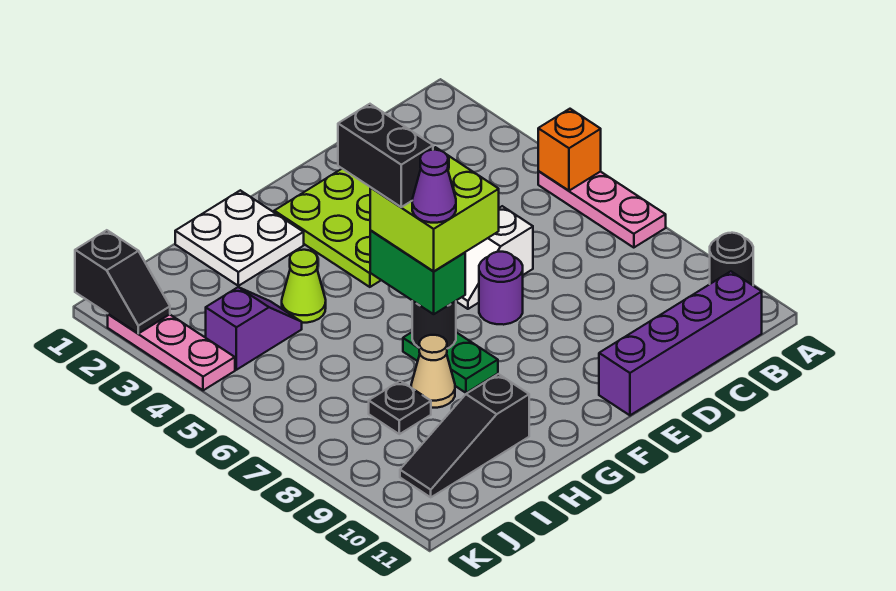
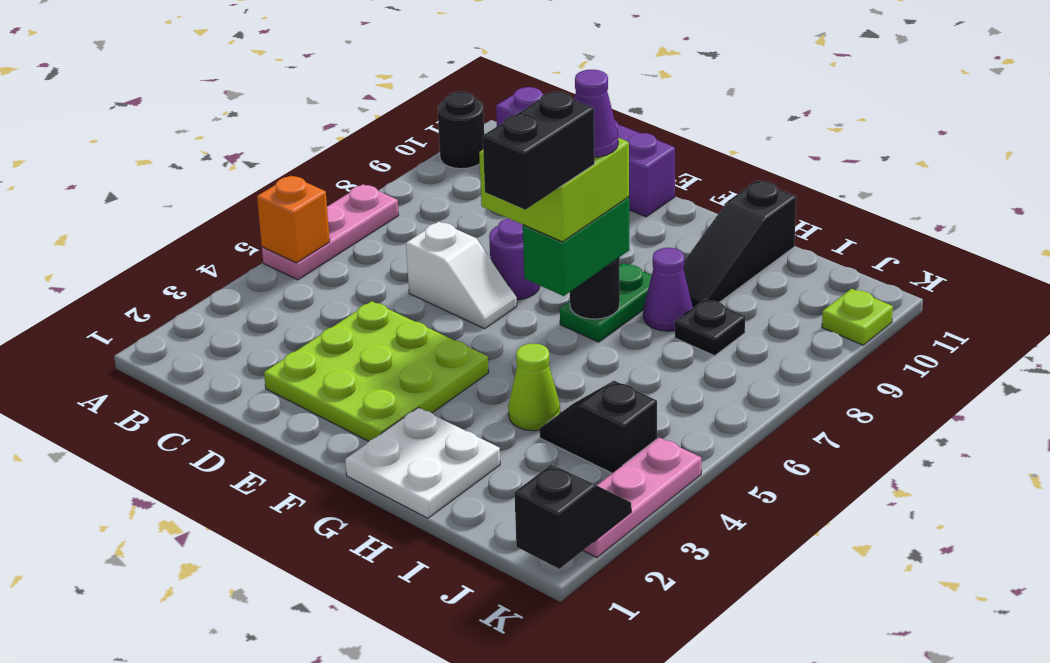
tan cone H8 level 1 -> purple cone H8 level 1
black slope H10:J10 level 1 top H -> black slope H9:H11 level 1 top 11
purple slope I4:J4 level 1 top J -> black slope I4:J4 level 1 top J
none -> lime plate K10 level 1

